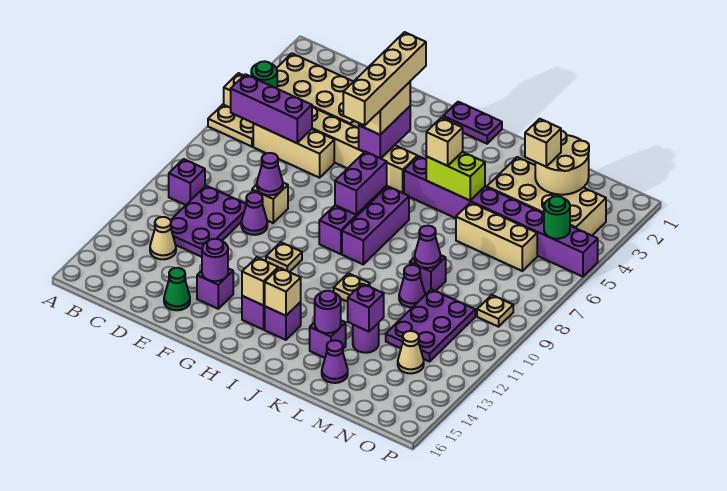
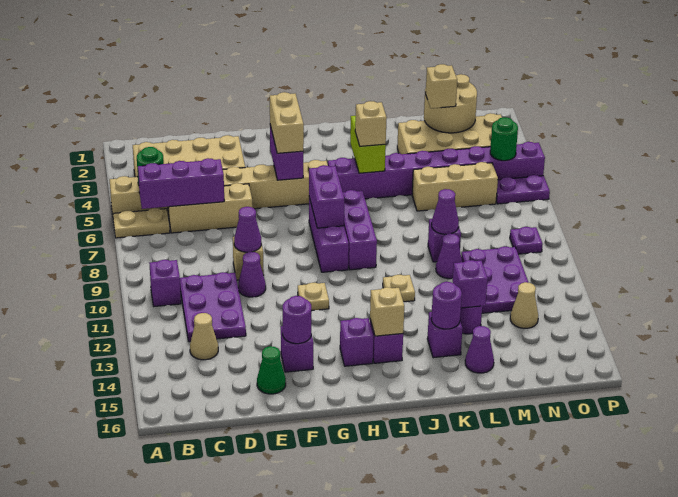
tan brick G3:G6 level 4 -> none
purple plate H1:I1 level 1 -> purple plate O6:P6 level 1
tan brick H14 level 2 -> none
lime brick J5:K5 level 2 -> lime brick J4:J5 level 2
tan plate O9 level 1 -> purple plate O9 level 1

